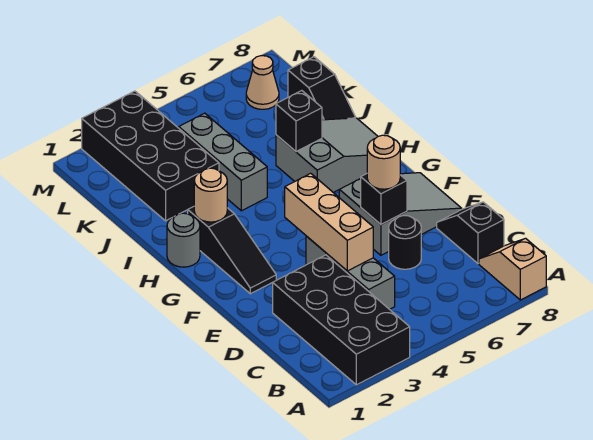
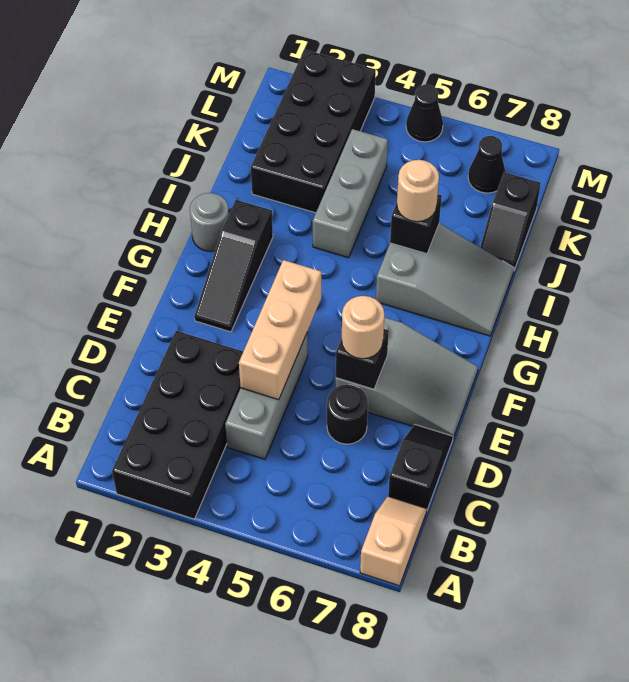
tan round brick H2 level 2 -> tan round brick I6 level 3
tan cone L7 level 1 -> black cone L7 level 1
none -> black cone M5 level 1

